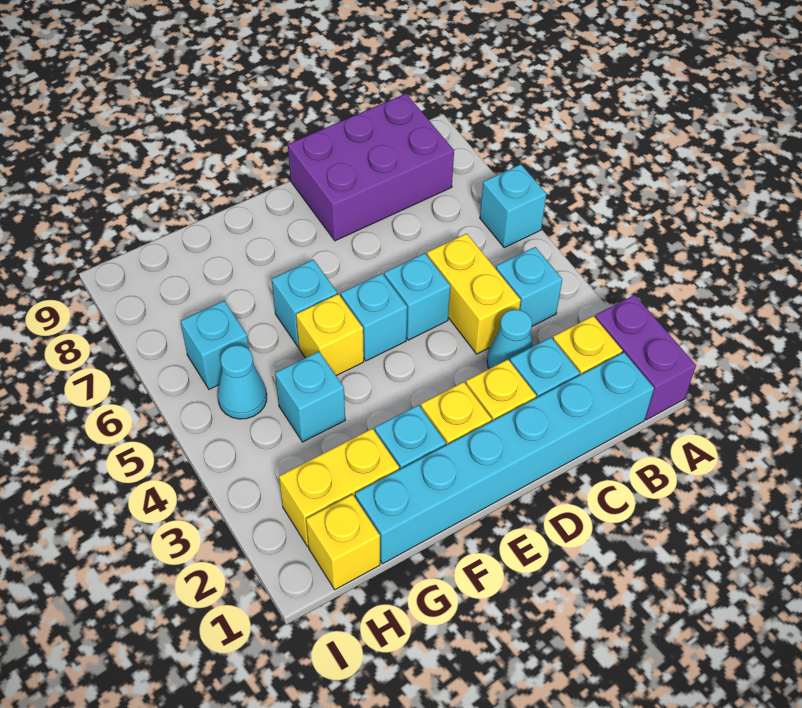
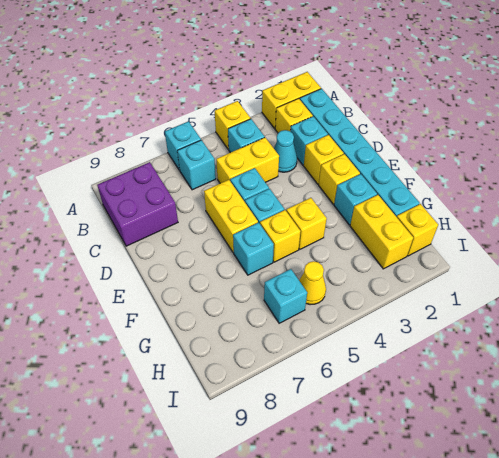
purple brick A1:A2 level 1 -> yellow brick A1:A2 level 1
none -> yellow brick A4 level 1
purple brick B8:D9 level 1 -> purple brick B8:C9 level 1
none -> yellow brick D6:E6 level 1
none -> yellow brick F4 level 1
cyan brick G4 level 1 -> cyan brick B6 level 1
cyan cone H5 level 1 -> yellow cone H5 level 1

